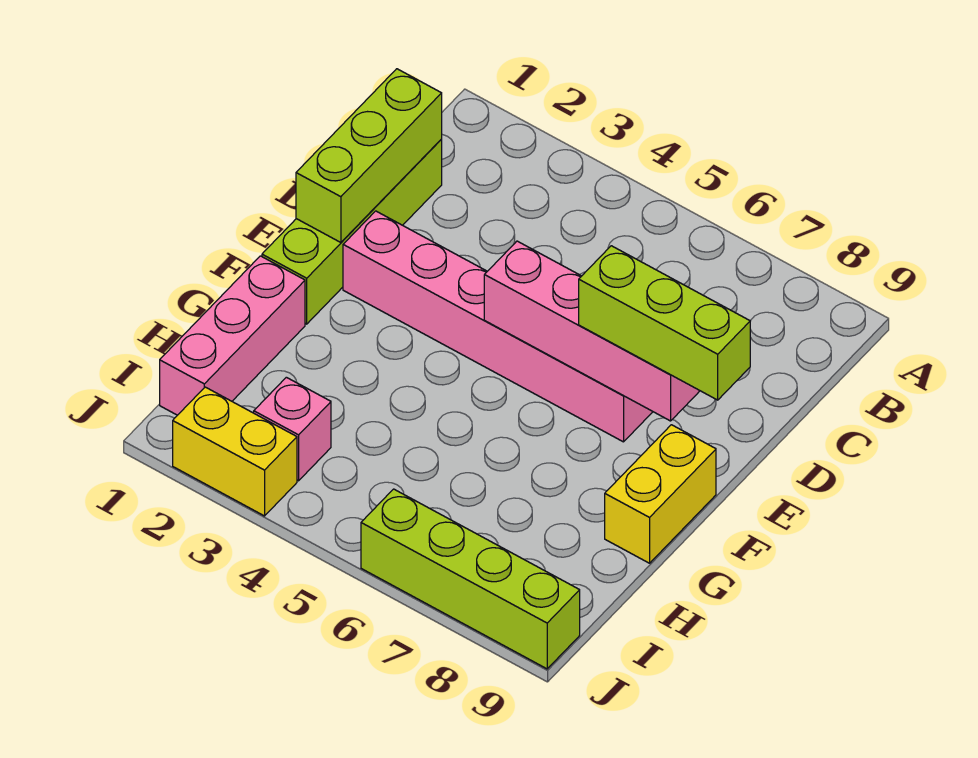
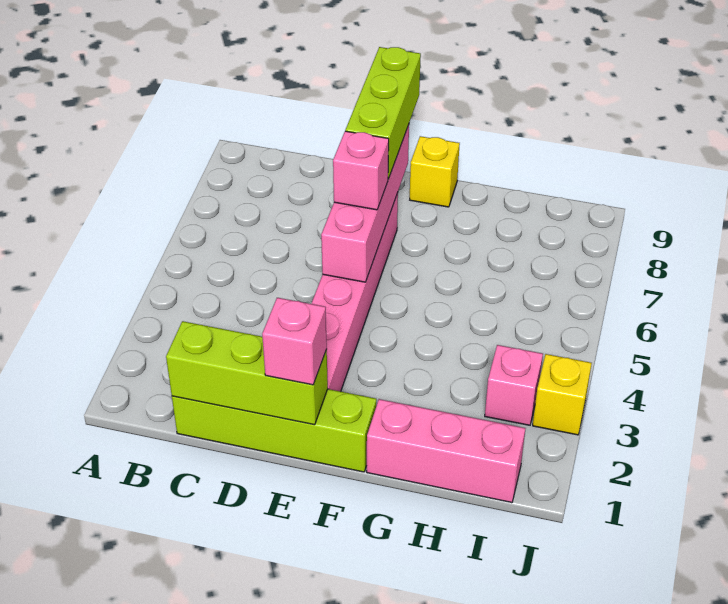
none -> pink brick E1 level 3
none -> pink brick E6 level 3
yellow brick F9:G9 level 1 -> yellow brick F9 level 1
yellow brick J2:J3 level 1 -> yellow brick J3 level 1
lime brick J6:J9 level 1 -> none

